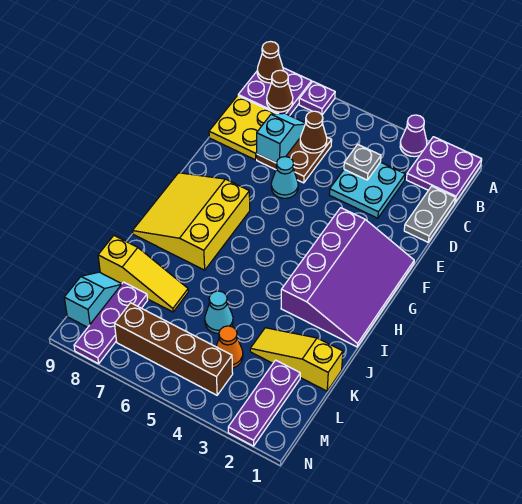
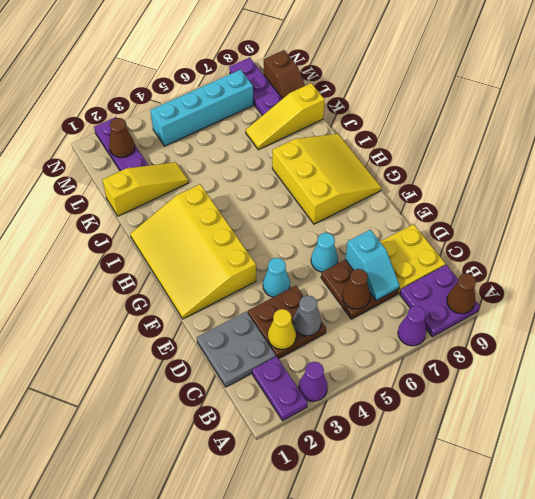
purple plate A1:B2 level 1 -> purple plate A2:B2 level 1
purple plate A7 level 1 -> purple cone A7 level 1
brown cone B8 level 2 -> brown cone M2 level 2
grey plate C1:D1 level 1 -> grey plate C1:D2 level 1
cyan plate C3:D4 level 1 -> brown plate C3:D4 level 1
none -> yellow cone C3 level 2
grey plate C4 level 2 -> grey cone C4 level 2
purple slope F1:I3 level 1 top 3 -> yellow slope F1:I3 level 1 top 3
cyan cone K5 level 1 -> cyan cone E4 level 1
orange cone L4 level 1 -> none
cyan slope L9:M9 level 1 top M -> brown slope L9:M9 level 1 top M
brown brick M4:M7 level 1 -> cyan brick M4:M7 level 1

